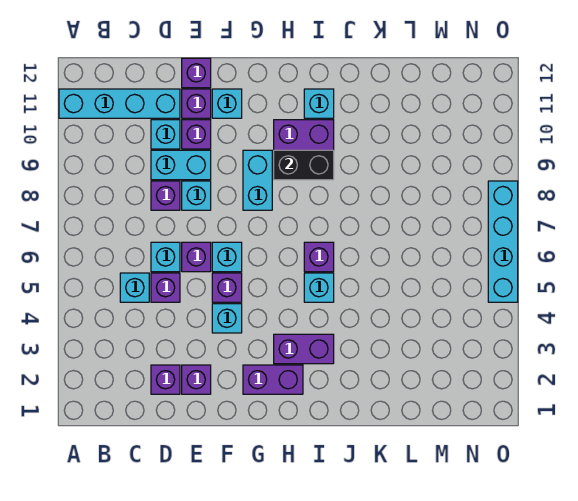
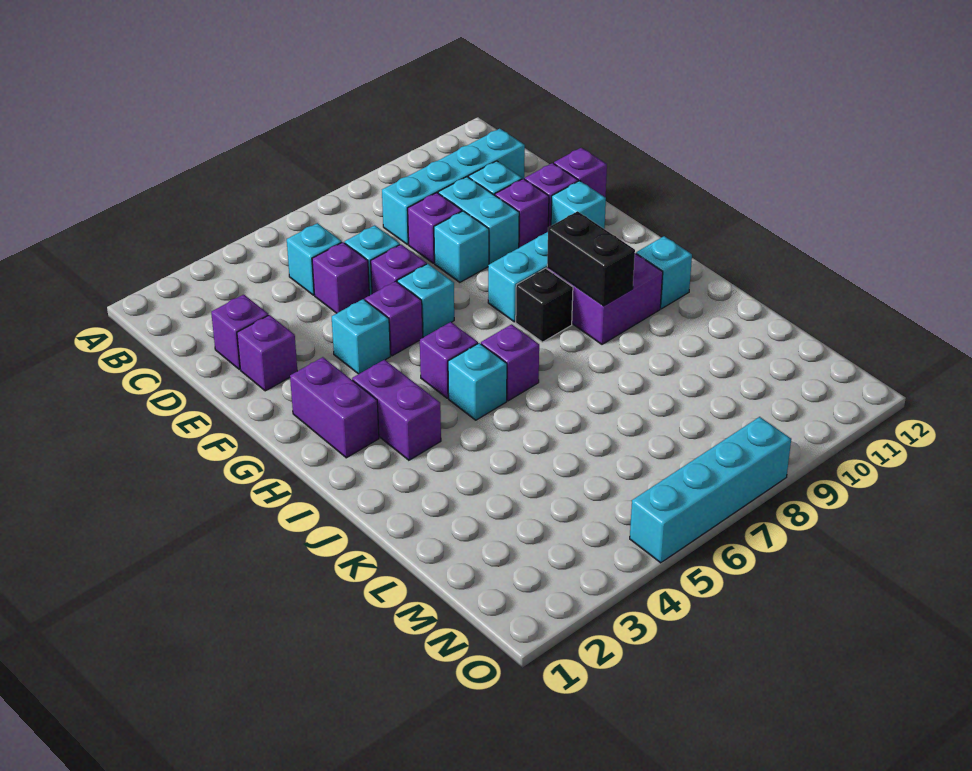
cyan brick A11:D11 level 1 -> cyan brick C8:C11 level 1
none -> purple brick H5 level 1
none -> black brick H8 level 1

